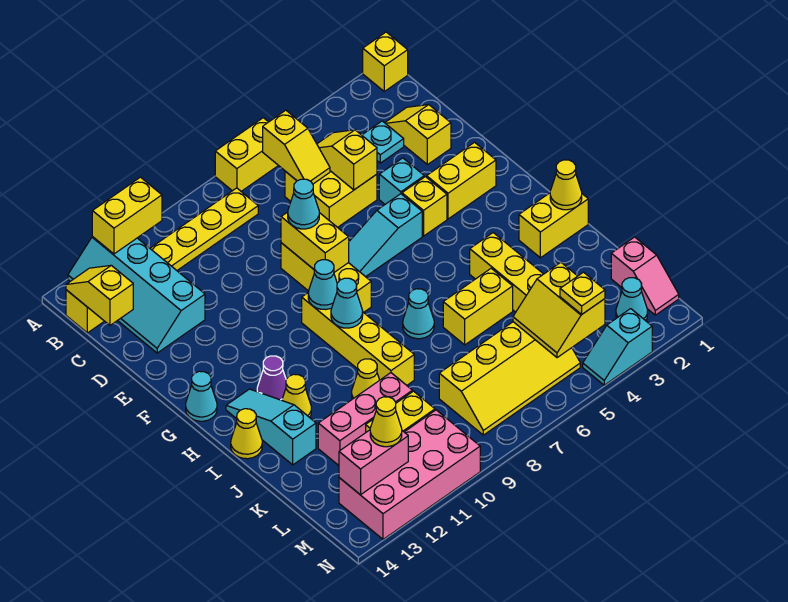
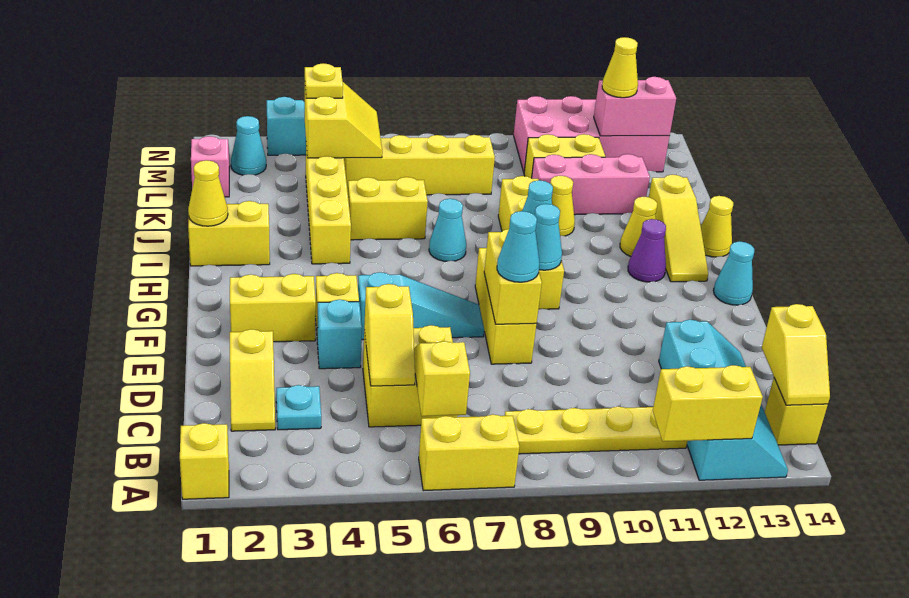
cyan slope H13:J13 level 1 top J -> yellow slope H13:J13 level 1 top J

